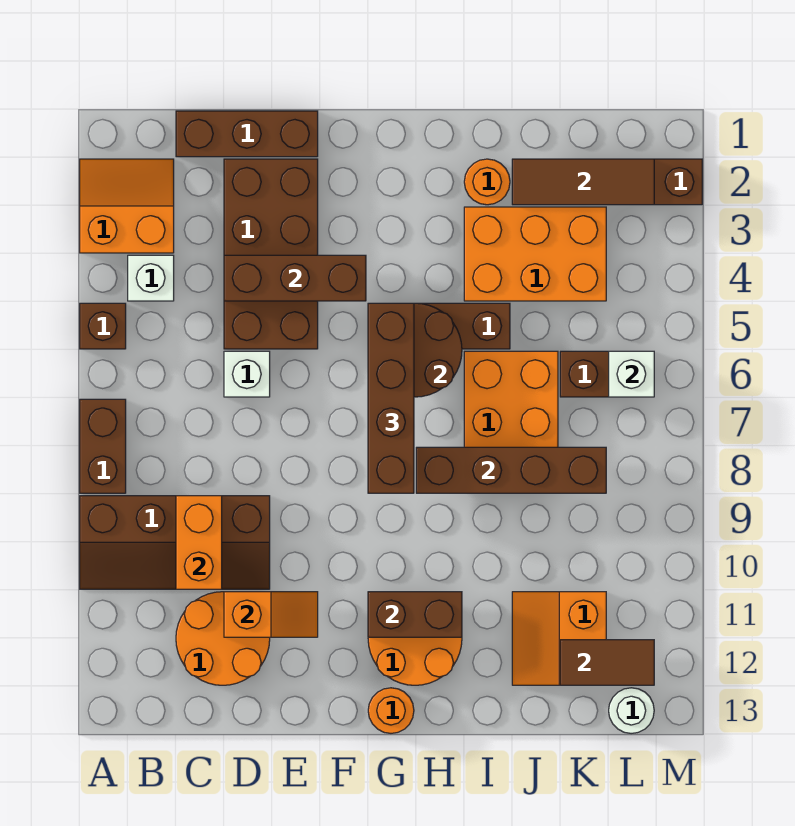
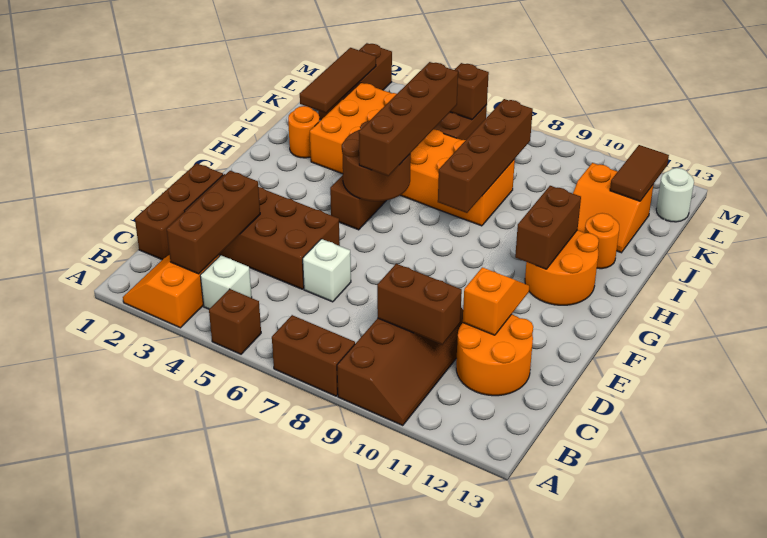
orange brick C9:C10 level 2 -> brown brick C9:C10 level 2
brown brick D4:F4 level 2 -> brown brick B3:D3 level 2
brown brick G5:G8 level 3 -> brown brick G6:J6 level 3
orange round brick G13 level 1 -> orange round brick I12 level 1
white brick L6 level 2 -> brown brick L6 level 2

